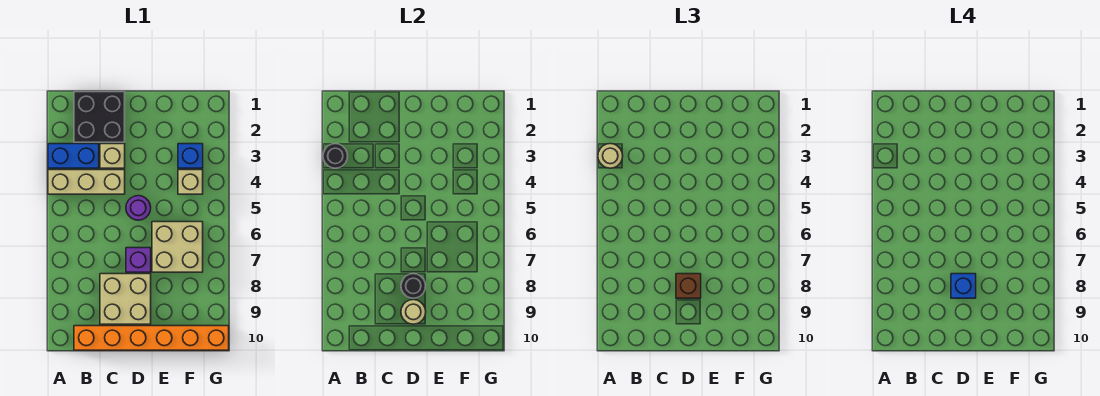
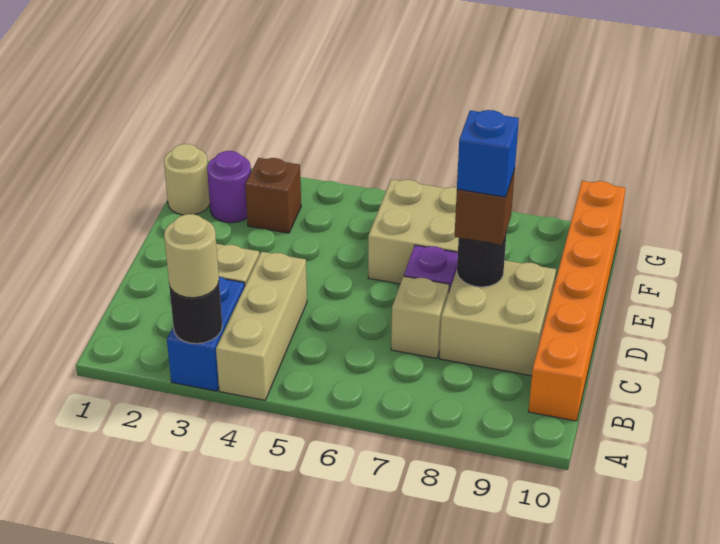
black brick B1:C2 level 1 -> none
purple round brick D5 level 1 -> purple round brick F2 level 1
tan round brick D9 level 2 -> tan round brick F1 level 1
blue brick F3 level 1 -> brown brick F3 level 1
tan brick F4 level 1 -> tan brick C7 level 1

